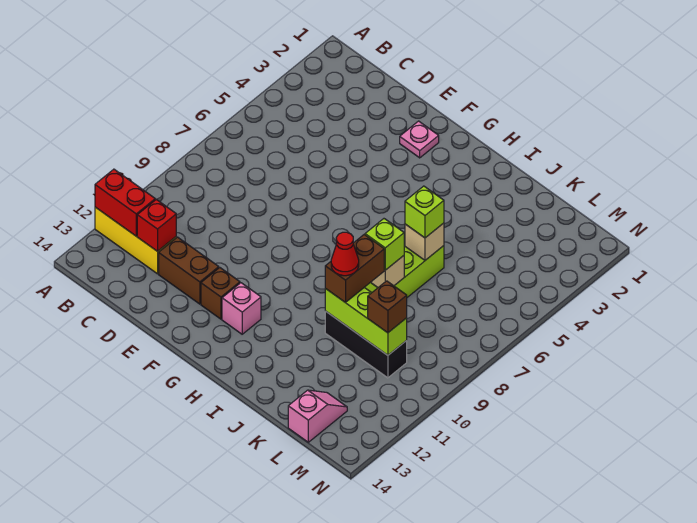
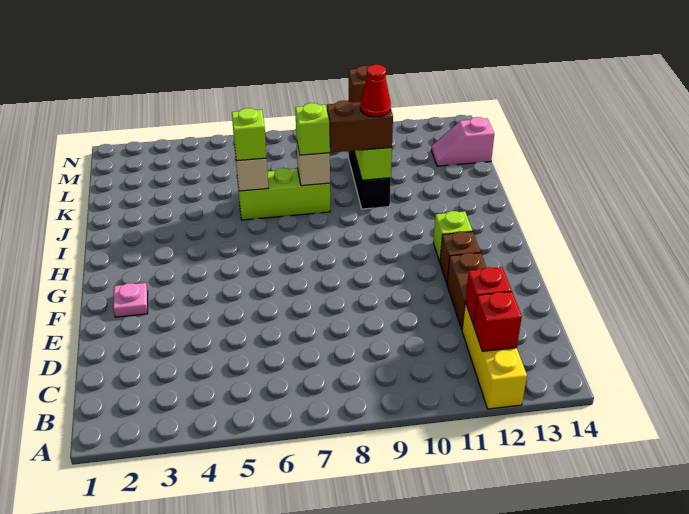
red brick A12:B12 level 2 -> red brick B12 level 2
pink brick G12 level 1 -> lime brick G12 level 1

